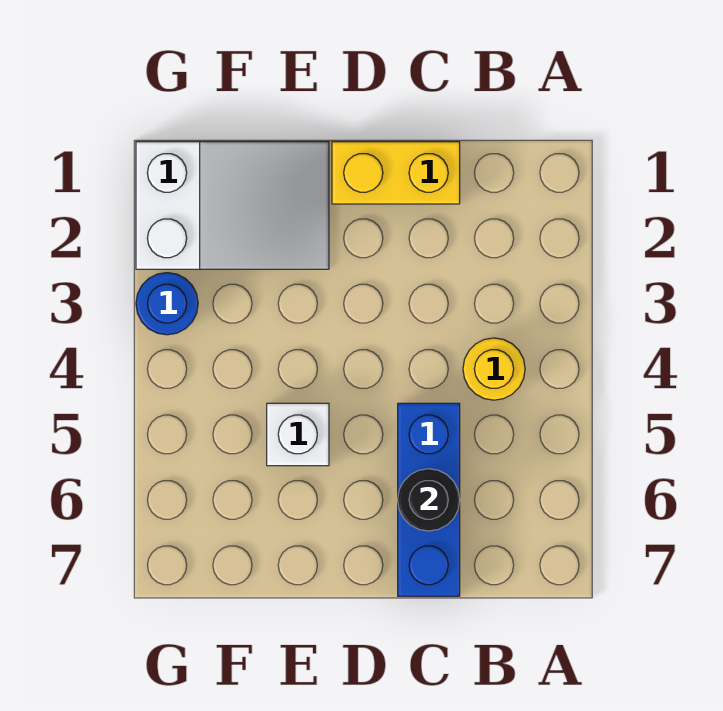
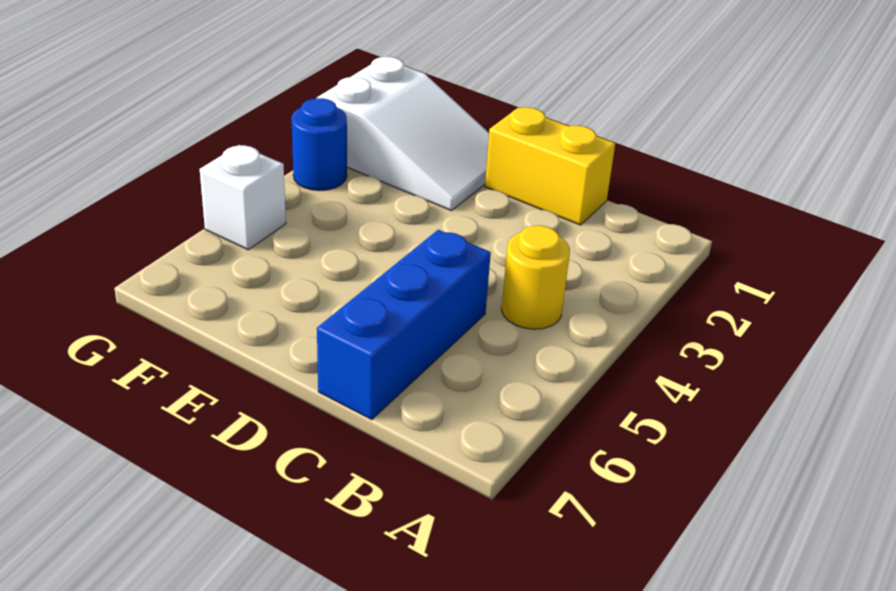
black round brick C6 level 2 -> none
white brick E5 level 1 -> white brick G5 level 1

